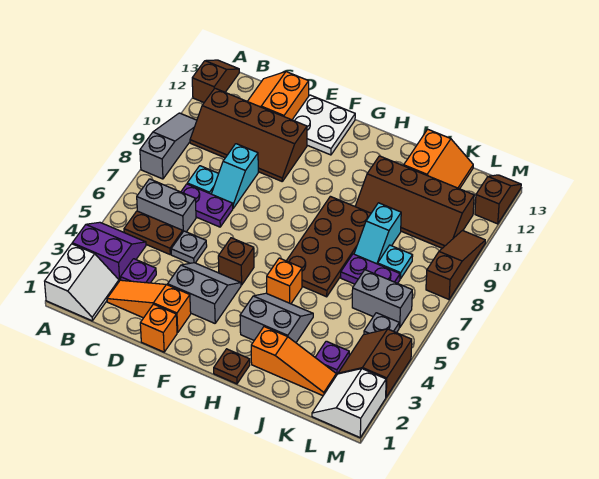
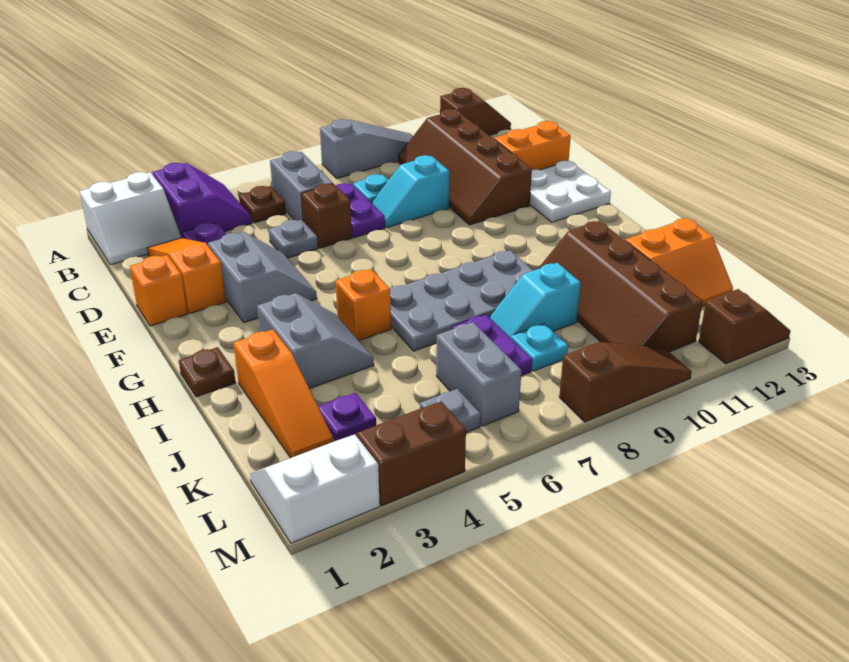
brown plate B5:C5 level 1 -> brown plate B5 level 1
brown brick F5 level 1 -> brown brick D6 level 1
brown plate H6:I9 level 1 -> grey plate H6:I9 level 1

